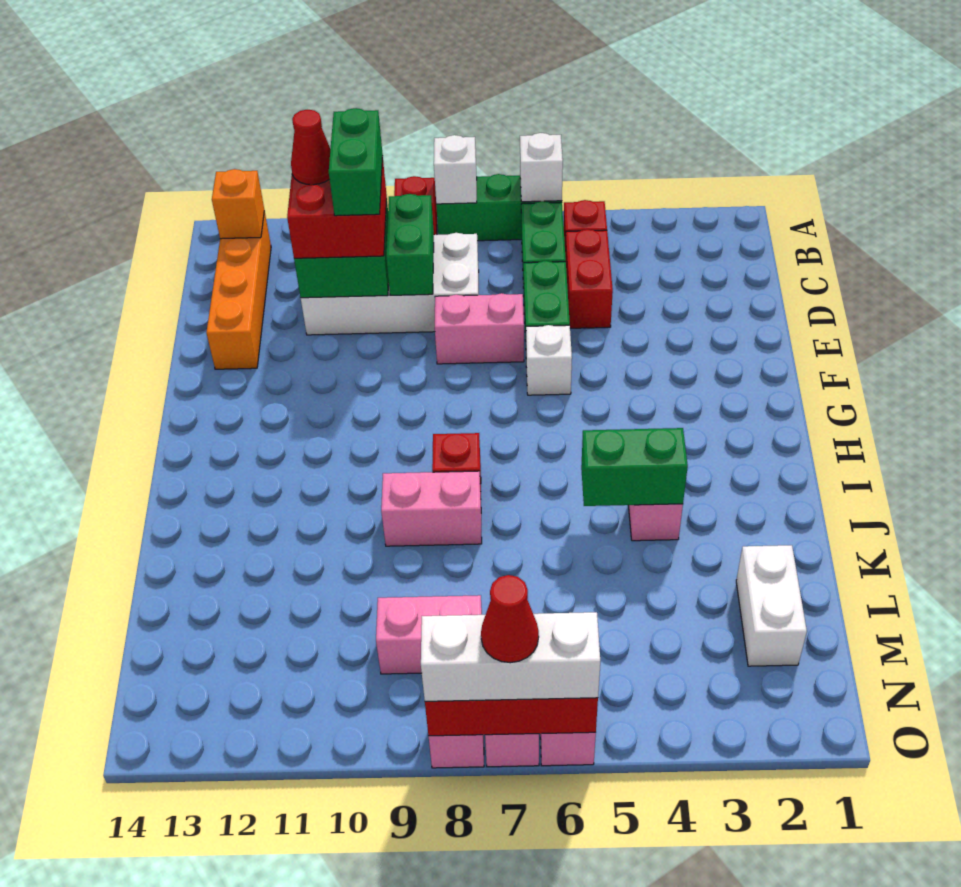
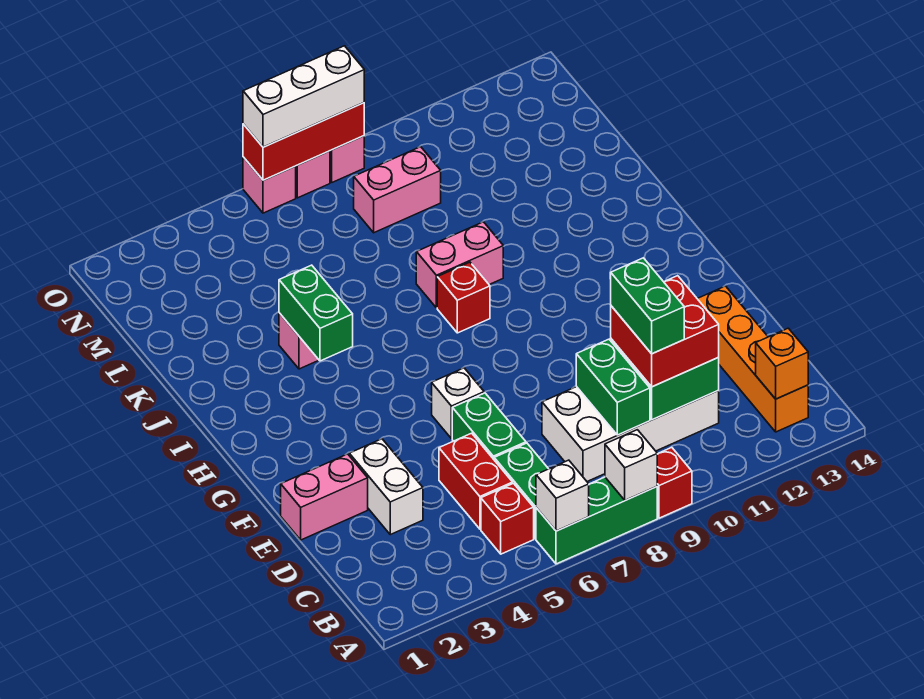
red cone C11 level 4 -> none
pink brick E7:E8 level 1 -> pink brick E1:E2 level 1
green brick J4:J5 level 2 -> green brick I4:J4 level 2
white brick L2:M2 level 1 -> white brick D3:E3 level 1
red cone O7 level 4 -> none

